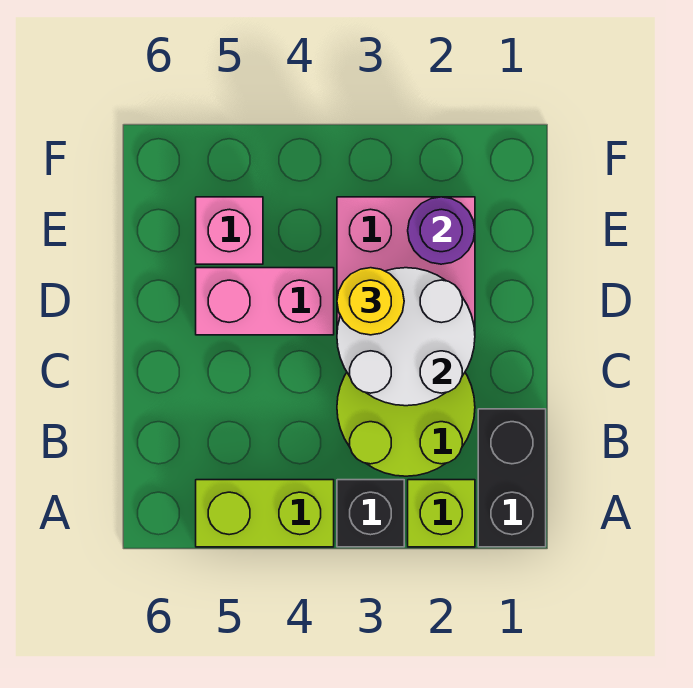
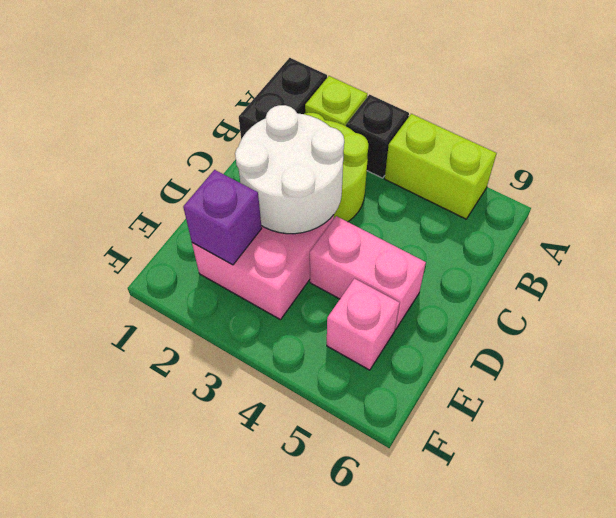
yellow round brick D3 level 3 -> none
purple round brick E2 level 2 -> purple brick E2 level 2

